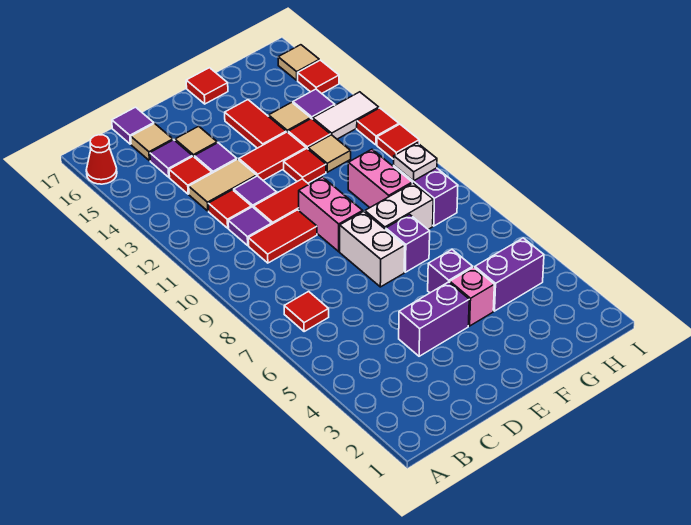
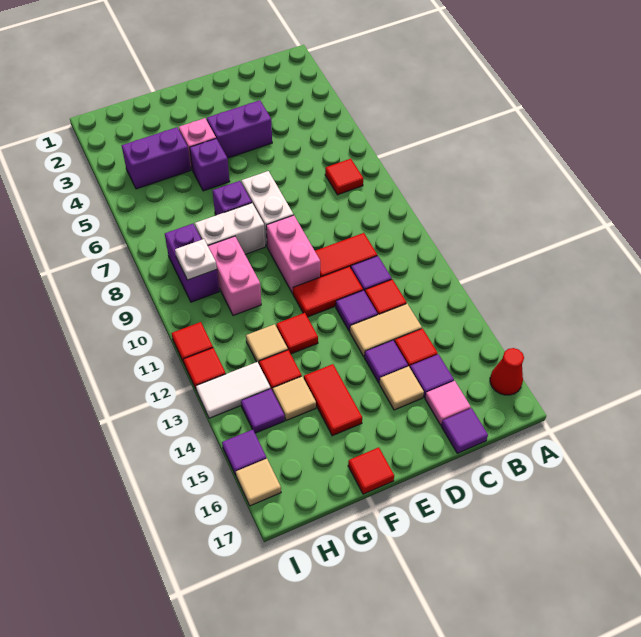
tan tile C16 level 1 -> pink tile C16 level 1
red tile E13:F13 level 1 -> none
red tile I15 level 1 -> purple tile I15 level 1

